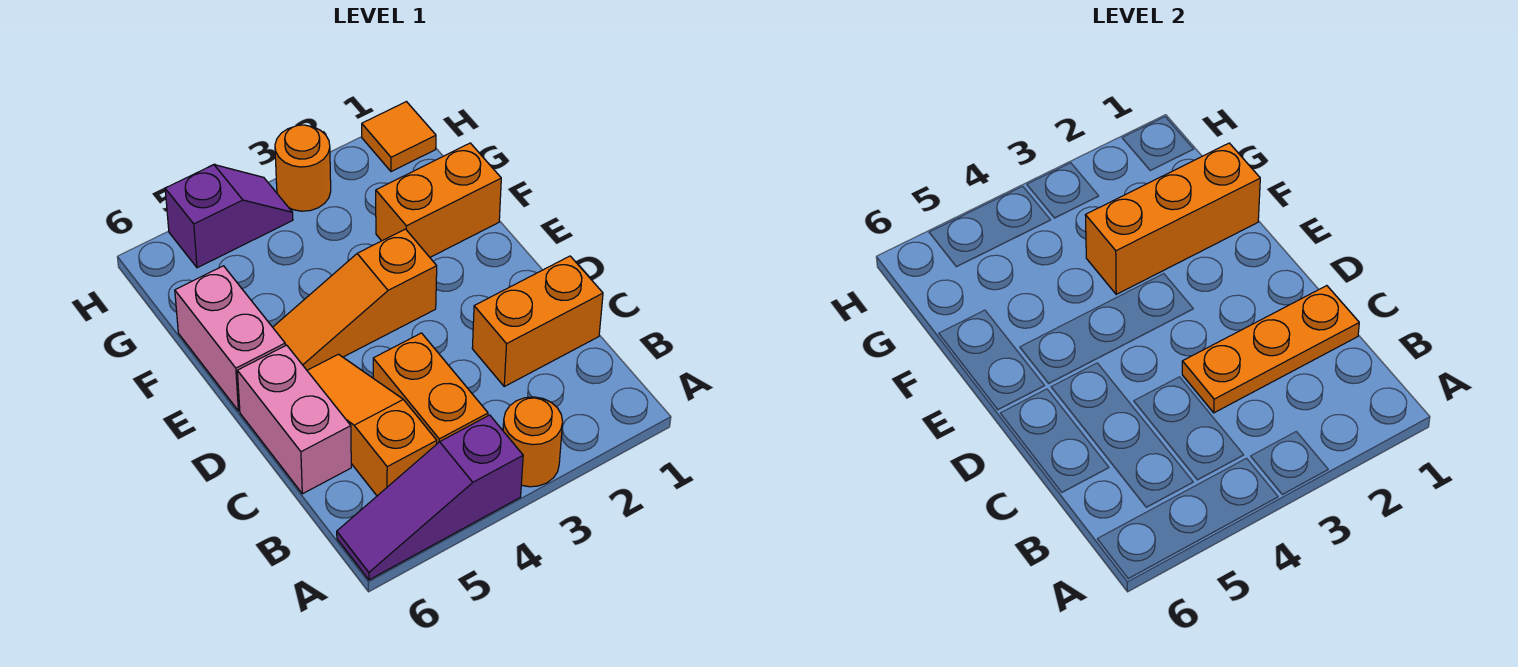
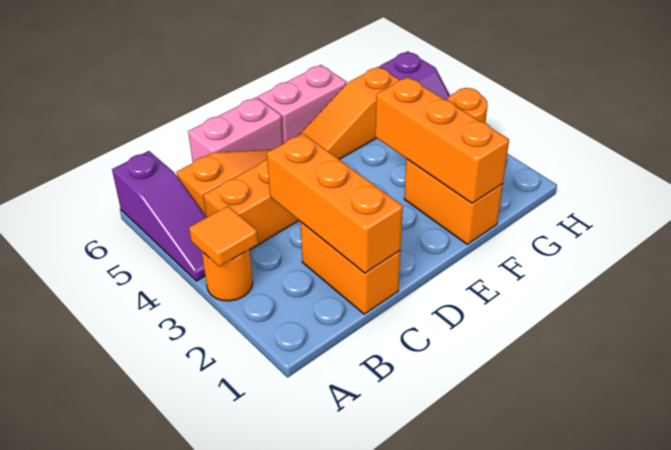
purple slope A4:A6 level 1 top 4 -> purple slope A4:A6 level 1 top 6
orange plate C1:C3 level 2 -> orange brick C1:C3 level 2
orange slope E3:E5 level 1 top 3 -> orange slope E5:G5 level 1 top G
orange tile H1 level 1 -> orange tile A3 level 2

